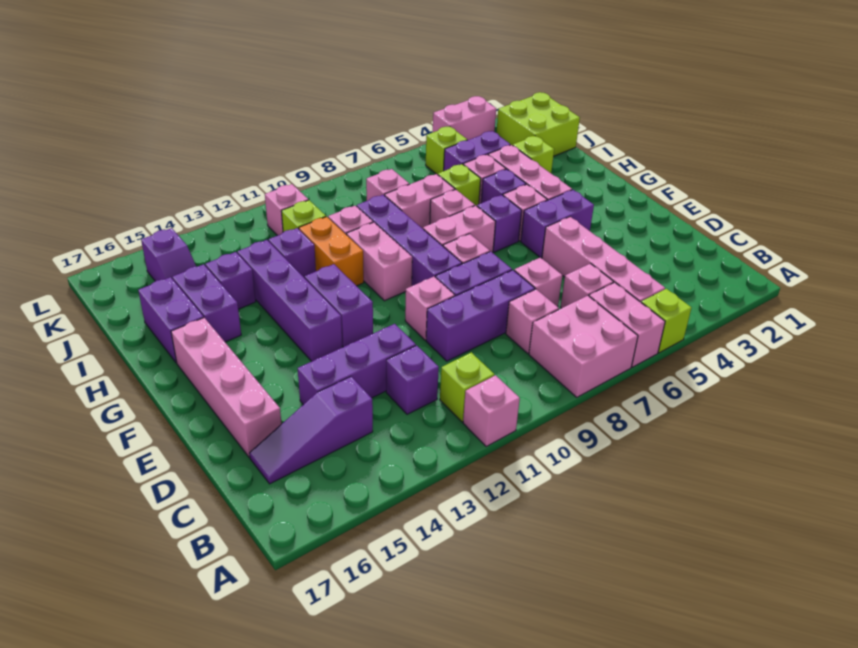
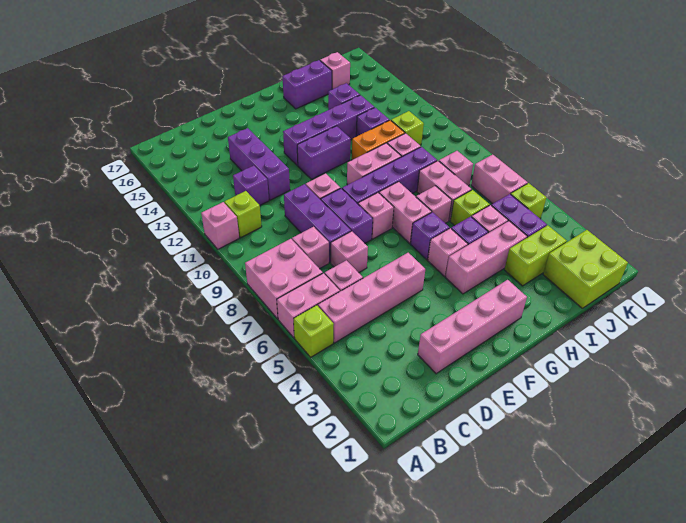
purple slope C14:C16 level 1 top 14 -> none
pink brick D16:G16 level 1 -> pink brick D2:G2 level 1
purple brick F4:F5 level 1 -> none
purple brick H15:I15 level 1 -> none
lime brick I3 level 1 -> lime brick I3:J3 level 1
purple slope J15:K15 level 1 top K -> none
pink brick K11 level 1 -> pink brick J16 level 1
pink brick L3:L4 level 1 -> pink brick K6:K7 level 1

